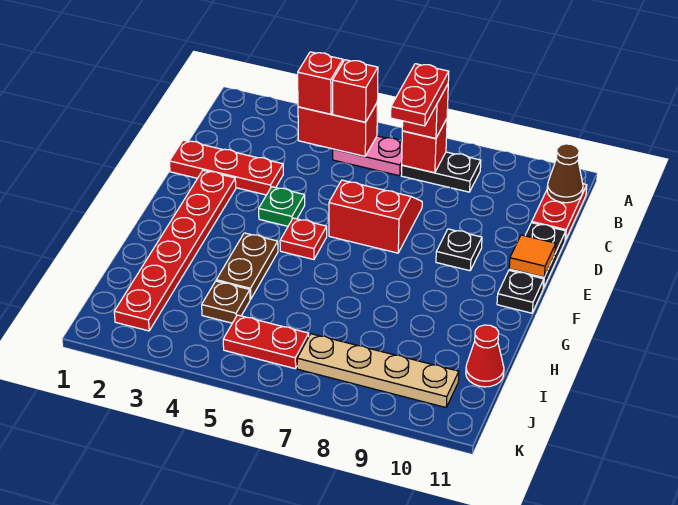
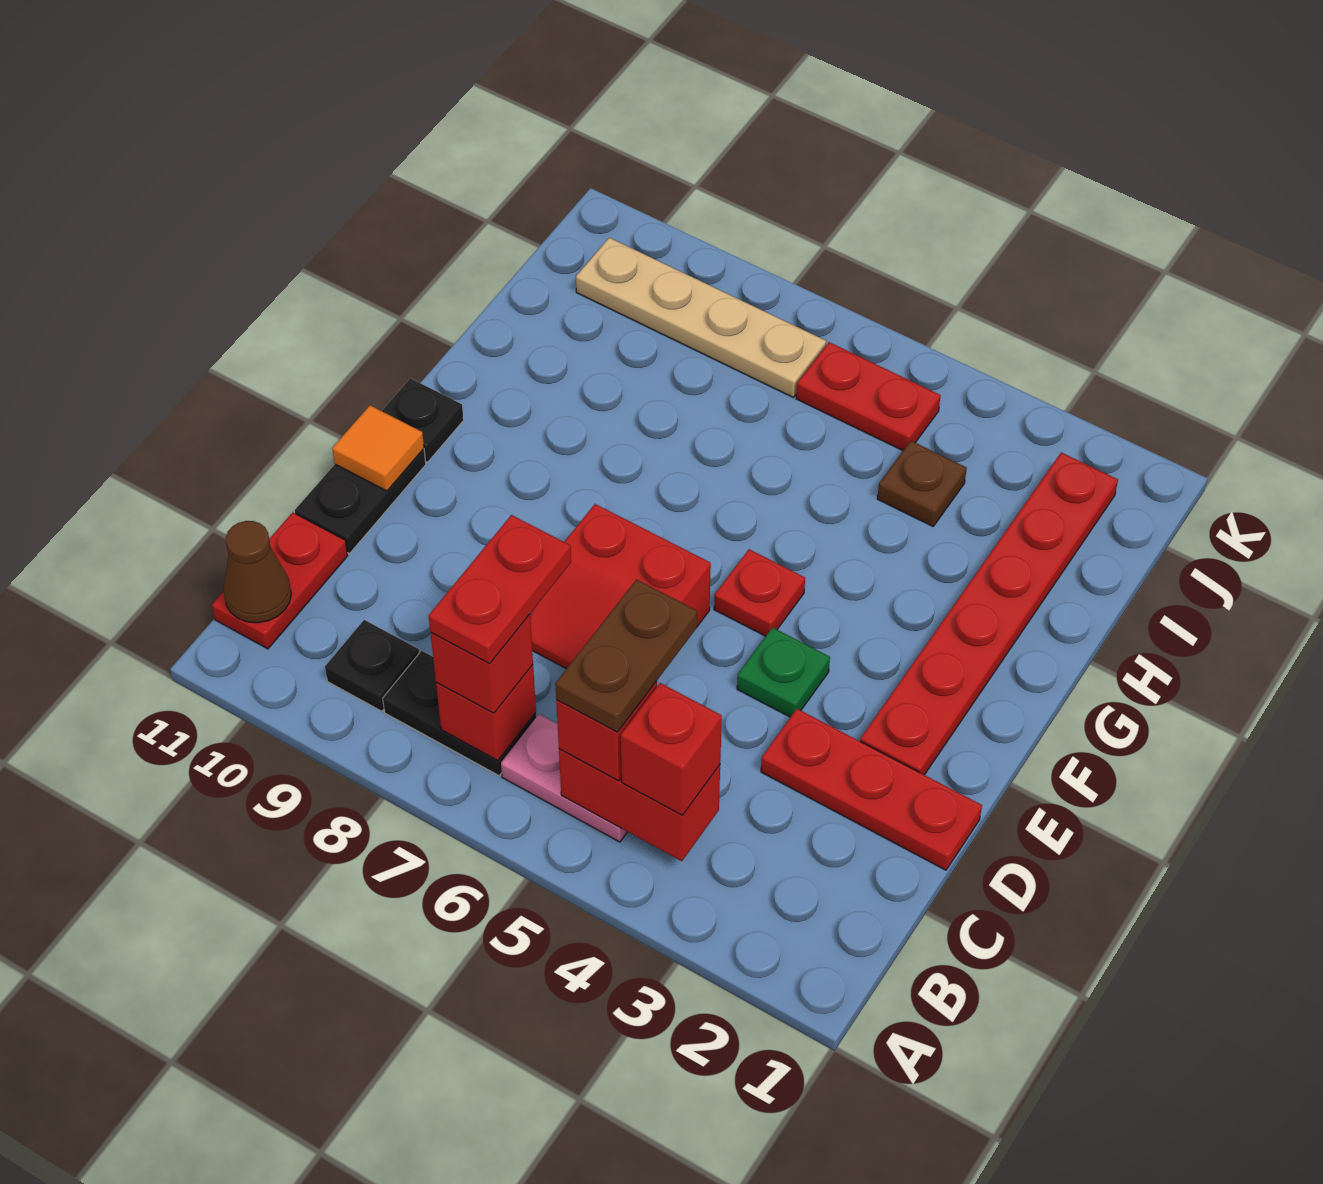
black plate E9 level 1 -> black plate B9 level 1
brown plate G4:H4 level 1 -> brown plate B5:C5 level 4
red cone I11 level 1 -> none

